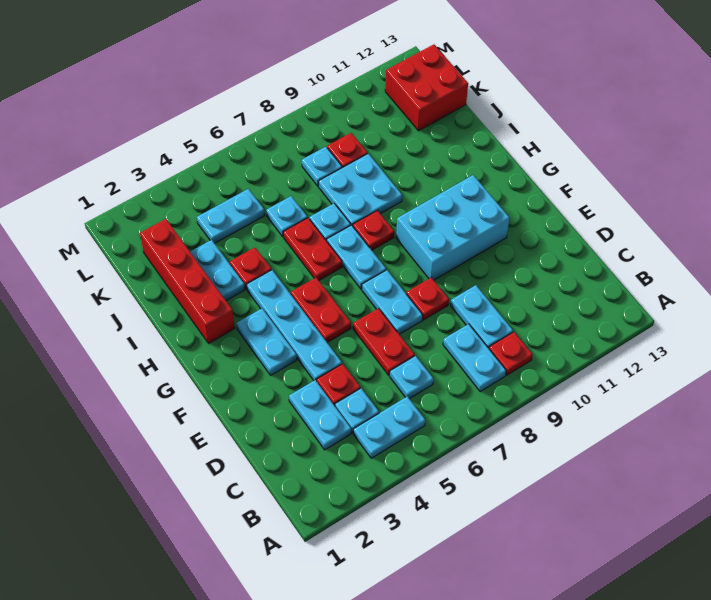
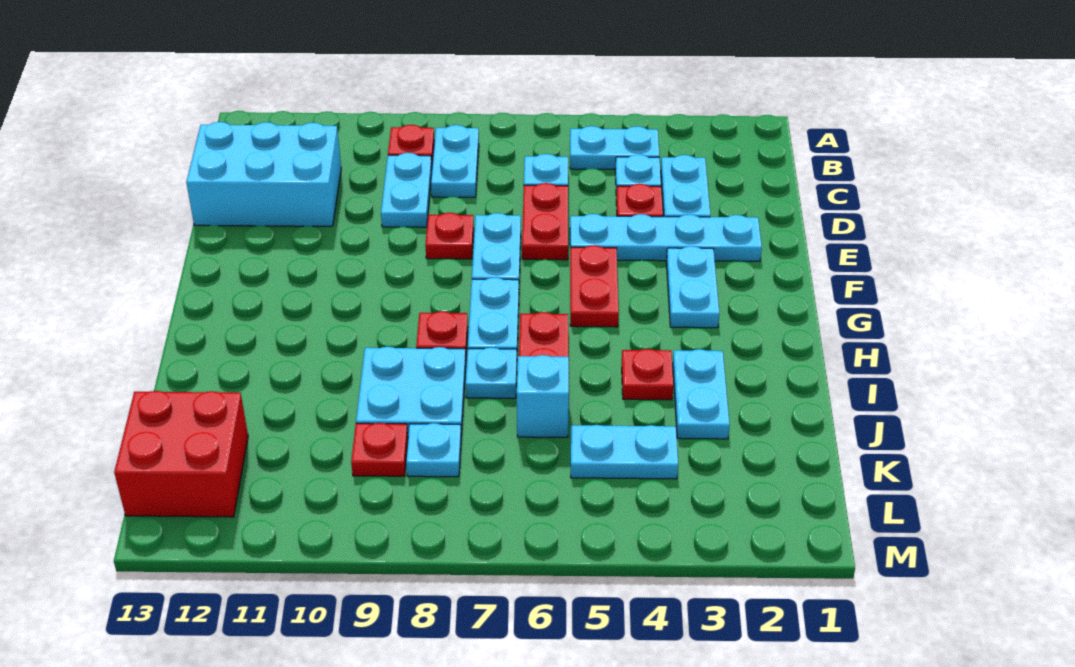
cyan plate E4:H4 level 1 -> cyan plate E2:E5 level 1
cyan brick F9:G11 level 1 -> cyan brick C11:D13 level 1
red brick H2:K2 level 1 -> none
cyan plate J6 level 1 -> cyan brick J6 level 1

